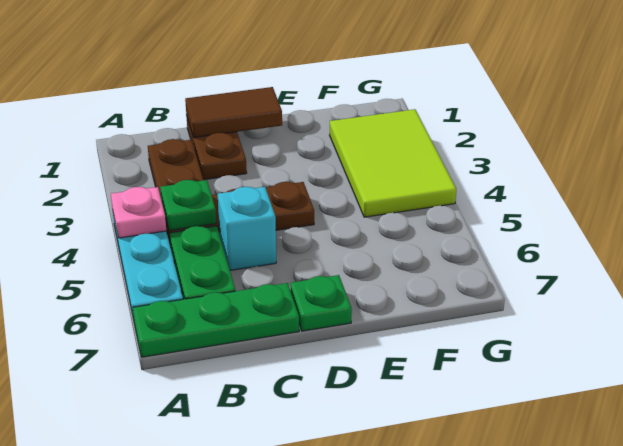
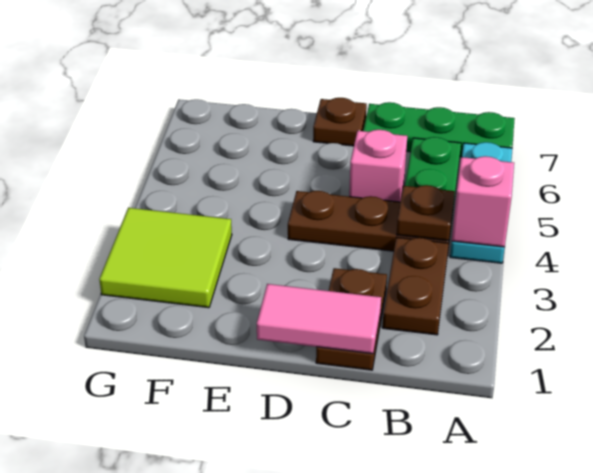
pink plate A4 level 2 -> pink brick A4 level 2
green plate B4 level 2 -> brown plate B4 level 2
brown tile C1:D1 level 2 -> pink tile C1:D1 level 2
cyan brick C5 level 1 -> pink brick C5 level 1
green plate D7 level 1 -> brown plate D7 level 1
lime tile F2:G4 level 1 -> lime tile F2:G3 level 1

